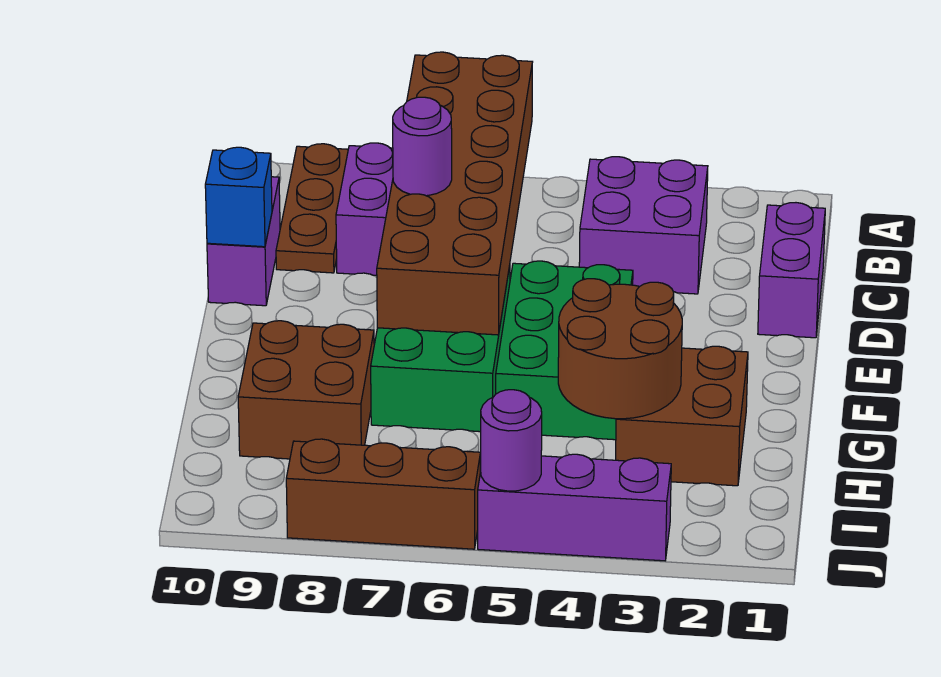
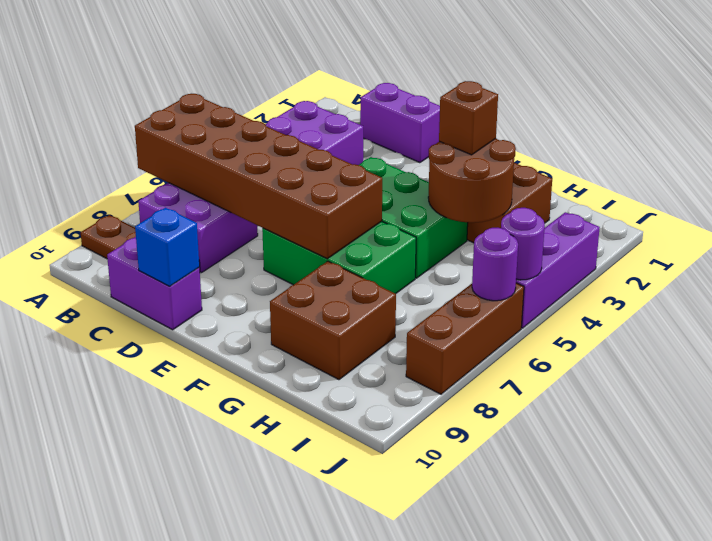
purple round brick D7 level 3 -> purple round brick J6 level 2
none -> brown brick G3 level 3

